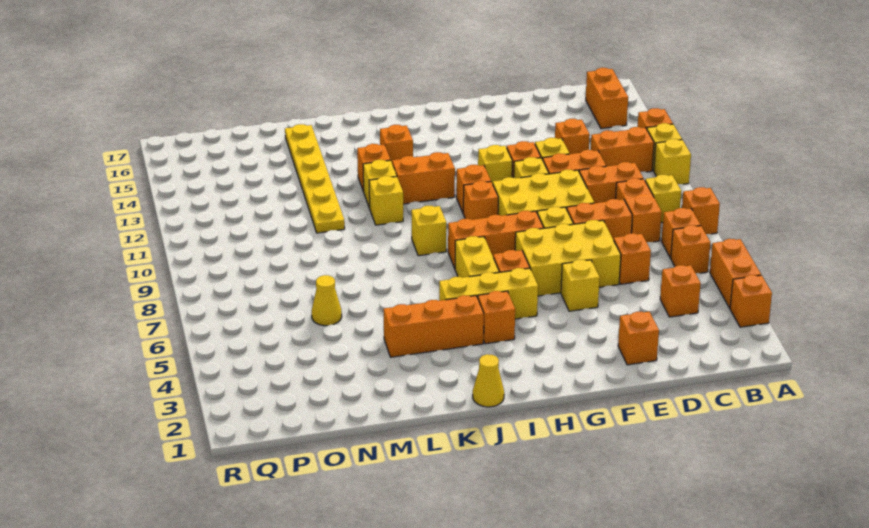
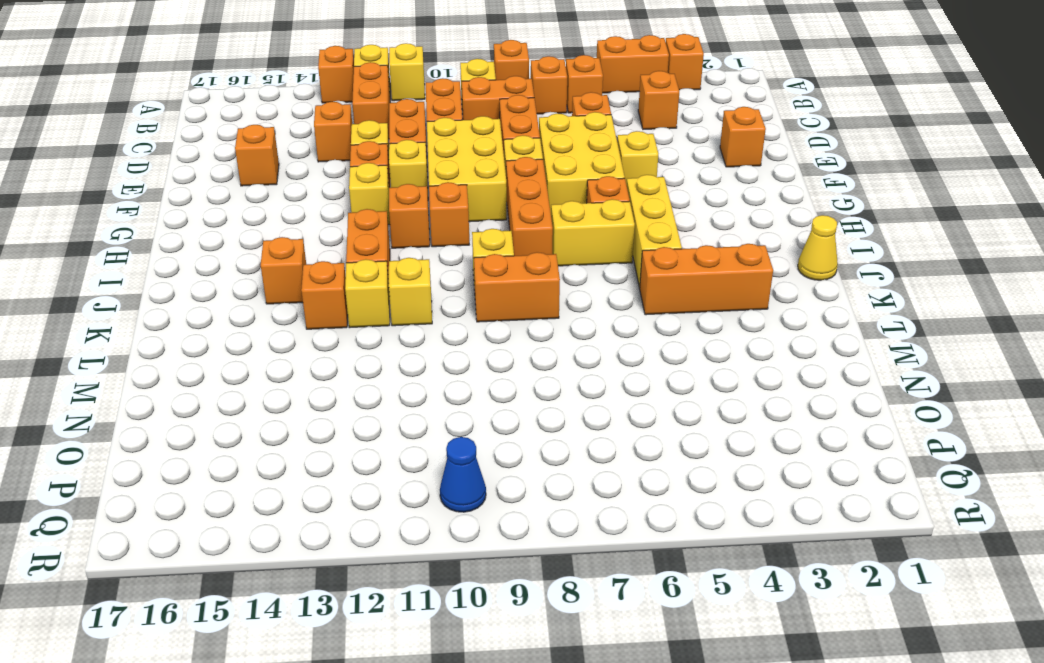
orange brick B15:B16 level 1 -> orange brick K8:K9 level 1
orange brick I4 level 1 -> orange brick E15 level 1
orange brick J4:L4 level 1 -> orange brick K3:K5 level 1
yellow plate M11:M16 level 1 -> none
yellow cone N6 level 1 -> none
none -> blue cone Q10 level 1

